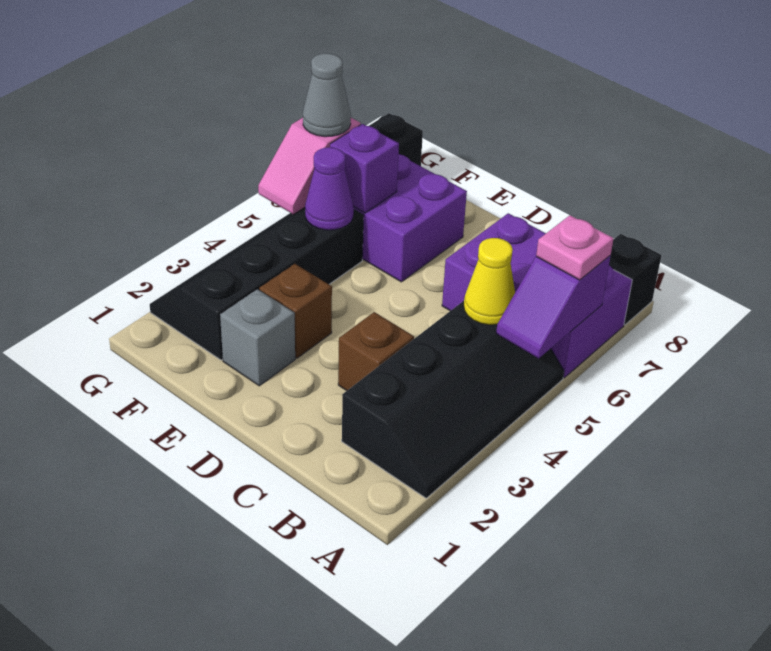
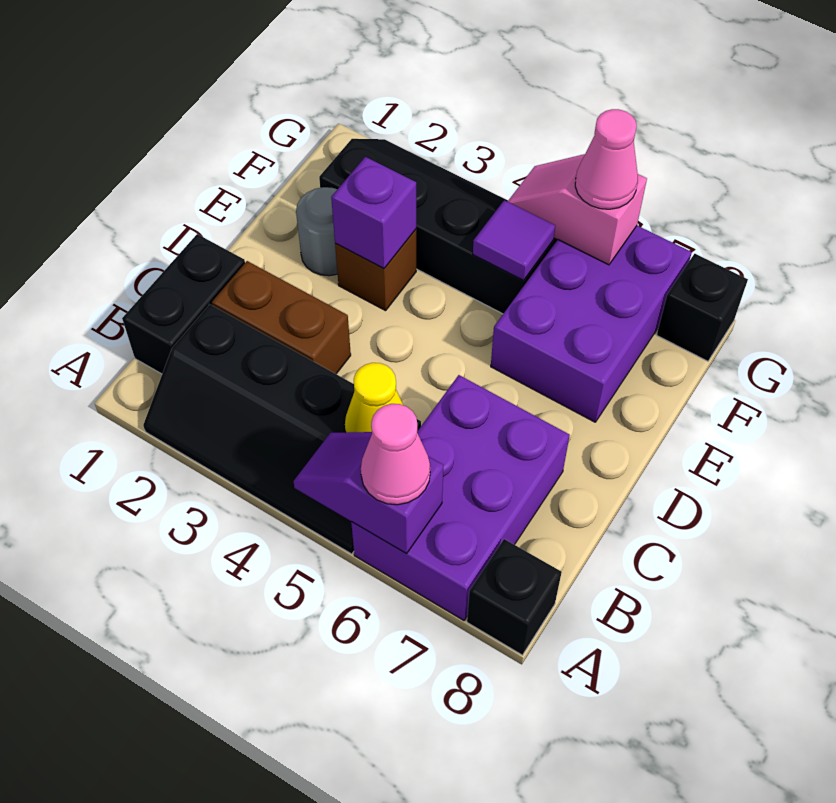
pink plate A6 level 3 -> pink cone A6 level 3
none -> black brick B1:C1 level 1
brown brick C3 level 1 -> brown brick C2:C3 level 1
grey brick E2 level 1 -> grey round brick E2 level 1
purple cone F5 level 2 -> purple tile F5 level 2
purple brick F6 level 2 -> purple brick E3 level 2
grey cone G6 level 3 -> pink cone G6 level 3

